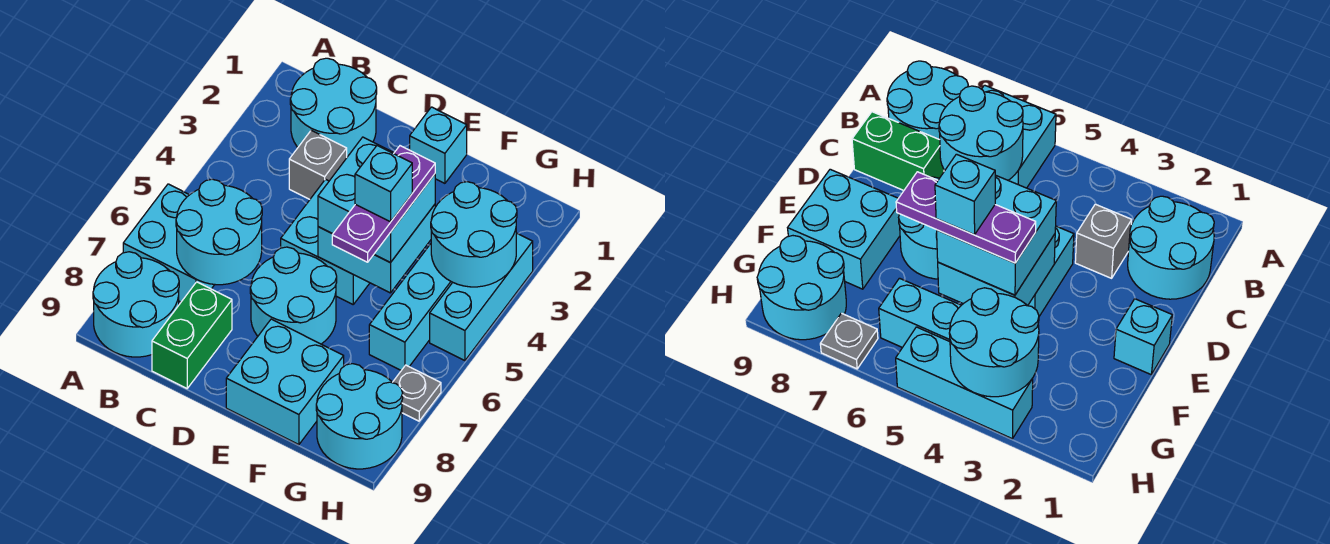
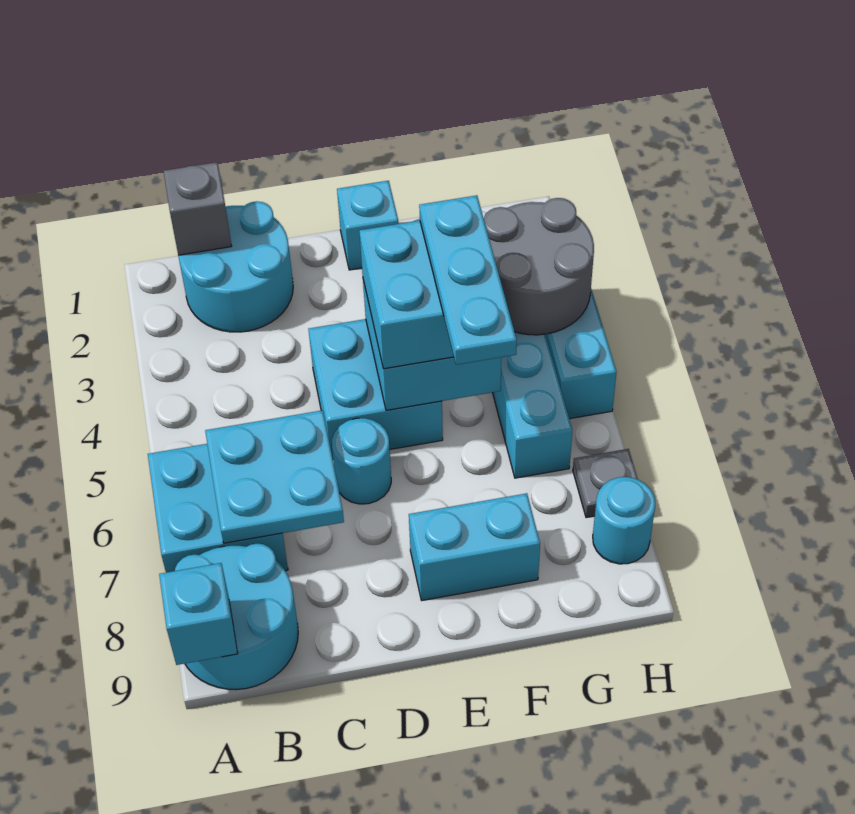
cyan round brick B6:C7 level 2 -> cyan plate B6:C7 level 2
grey brick C3 level 1 -> grey brick B1 level 2
green brick C8:C9 level 1 -> none
cyan round brick D6:E7 level 1 -> cyan round brick D6 level 1
cyan brick E8:F9 level 1 -> cyan brick E8:F8 level 1
purple plate F4:F6 level 4 -> cyan plate F4:F6 level 4
cyan brick F5 level 5 -> cyan brick A9 level 2
cyan round brick G3:H4 level 2 -> grey round brick G3:H4 level 2
cyan round brick G8:H9 level 1 -> cyan round brick H8 level 1

